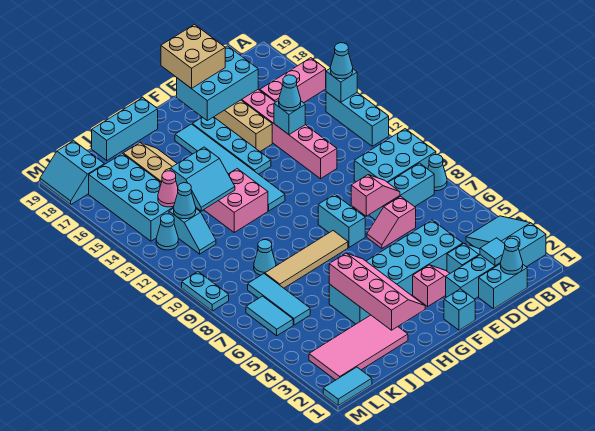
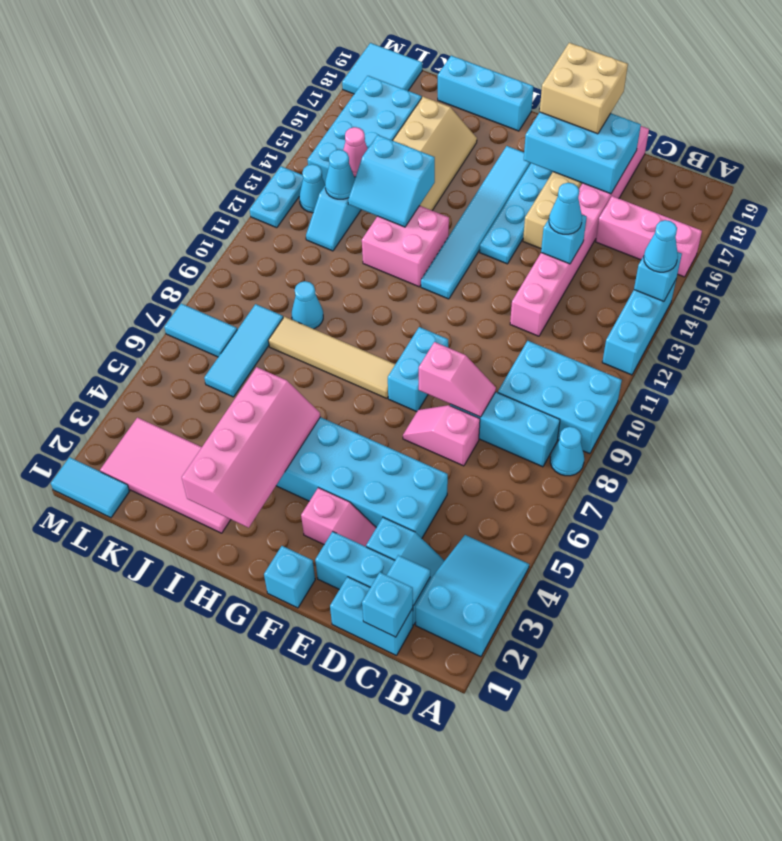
cyan cone C1 level 2 -> cyan brick C1 level 2
cyan tile L6:L7 level 1 -> cyan tile L7:M7 level 1
cyan slope L18:M19 level 1 top L -> cyan tile L18:M19 level 1
cyan plate M9:M10 level 1 -> cyan plate M12:M13 level 1

